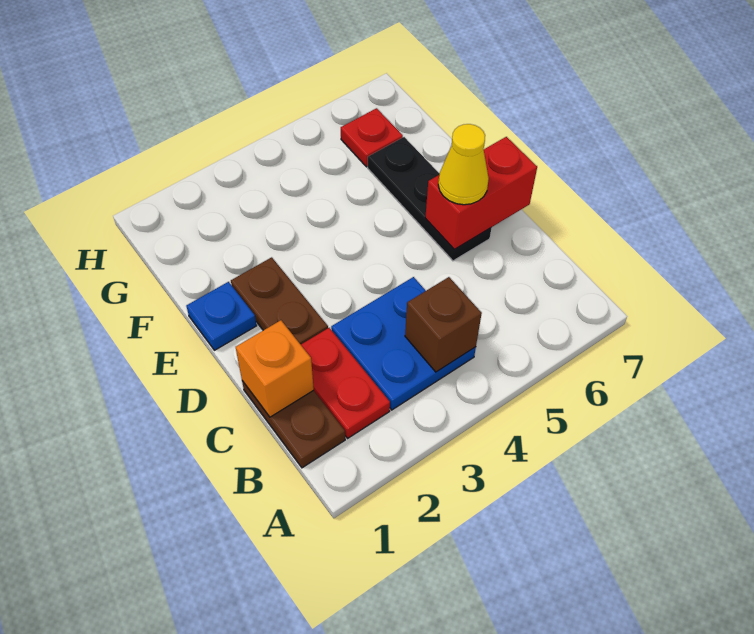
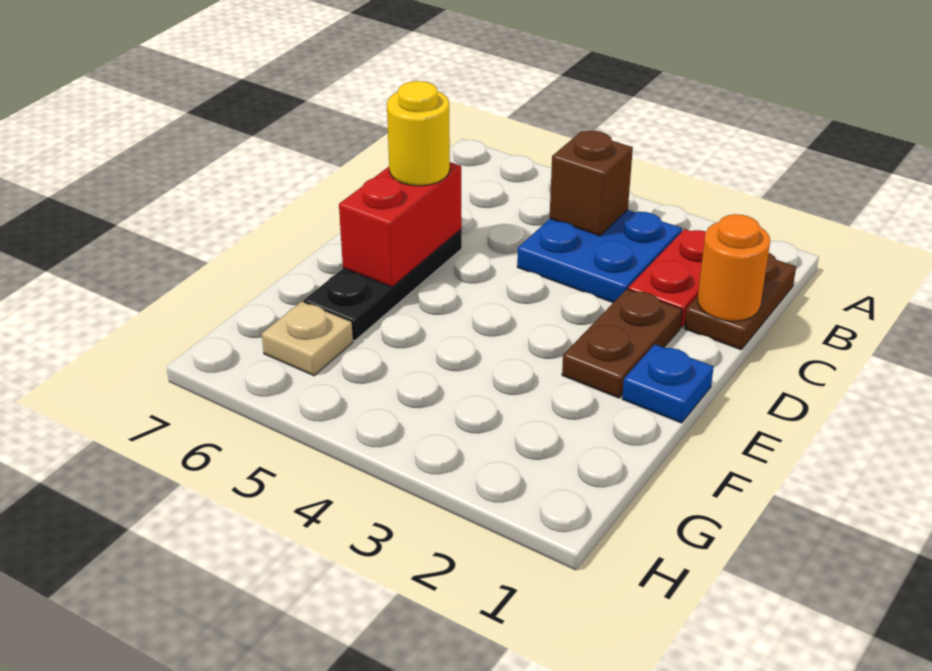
orange brick C1 level 2 -> orange round brick C1 level 2
red brick D6:D7 level 2 -> red brick D6:E6 level 2
yellow cone D6 level 3 -> yellow round brick D6 level 3
red plate G6 level 1 -> tan plate G6 level 1

